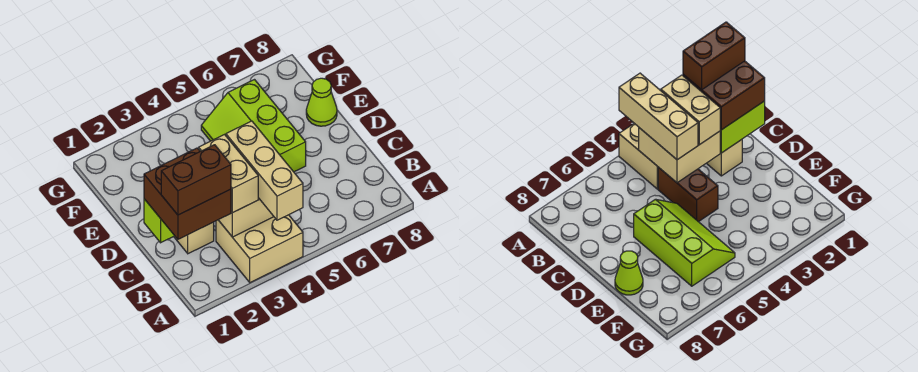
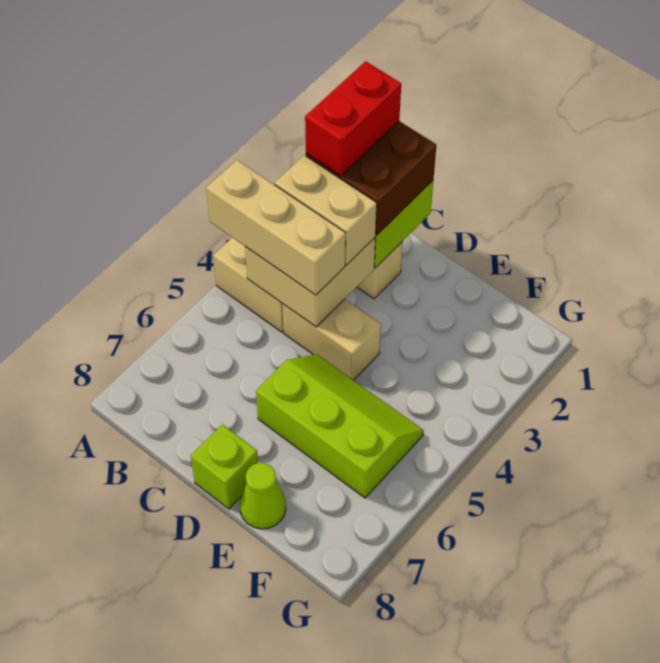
brown brick B1:B2 level 4 -> red brick B1:B2 level 4
brown brick C4:D4 level 1 -> tan brick C4:D4 level 1
none -> lime brick D8 level 1

